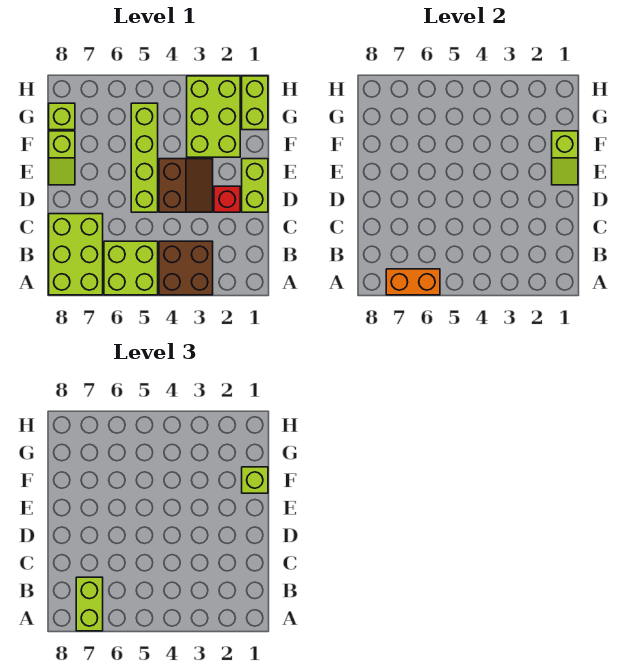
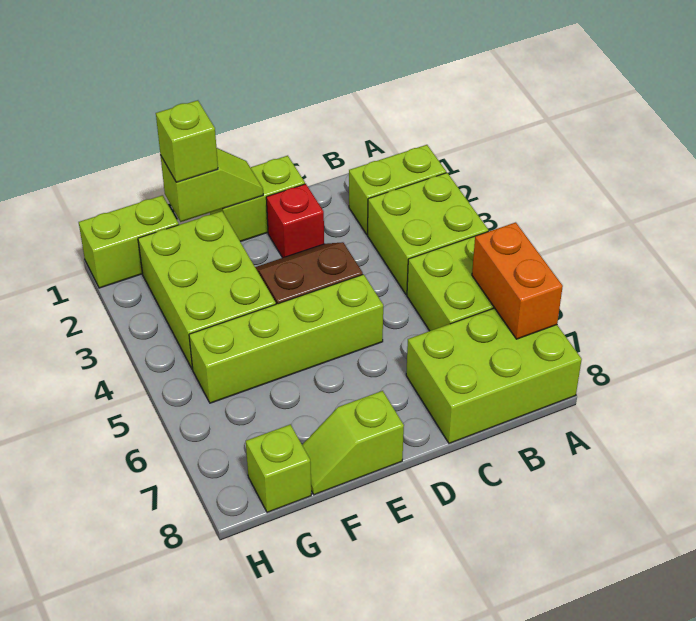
brown brick A3:B4 level 1 -> lime brick A3:B4 level 1
lime brick A7:B7 level 3 -> lime brick A2:B2 level 1
lime slope E8:F8 level 1 top F -> lime slope E8:F8 level 1 top E
lime brick F2:H3 level 1 -> lime brick F2:G4 level 1

